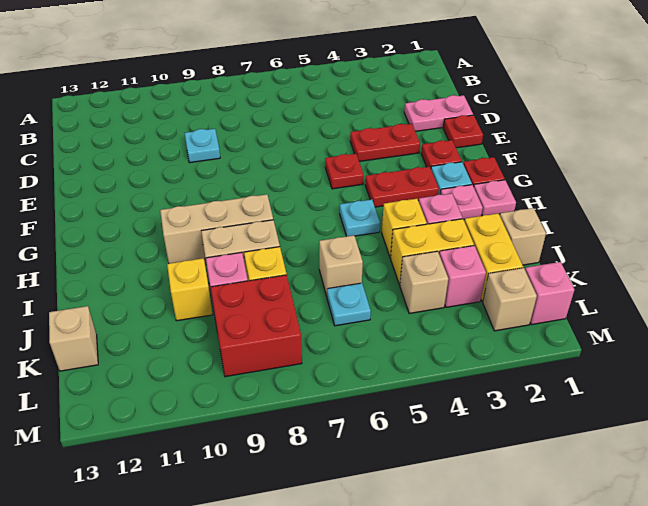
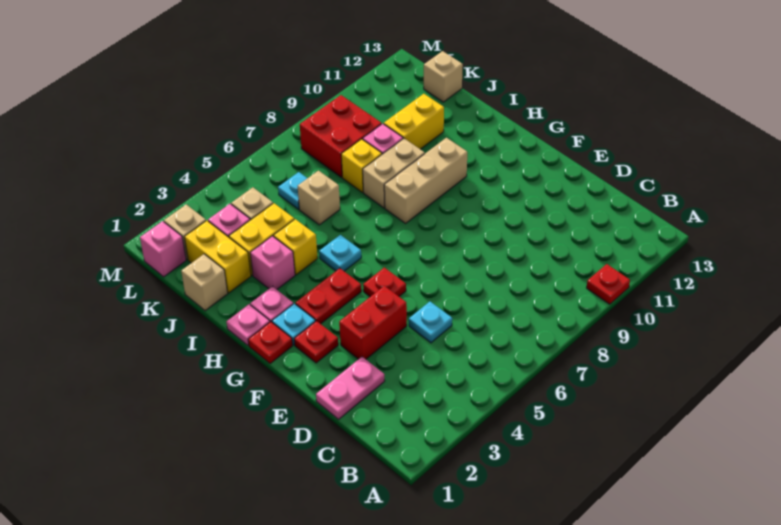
cyan plate D9 level 1 -> cyan plate D5 level 1
red plate E1 level 1 -> red plate A10 level 1
red plate E3:E4 level 1 -> red brick E3:E4 level 1
yellow brick J10 level 1 -> yellow brick J10:J11 level 1

